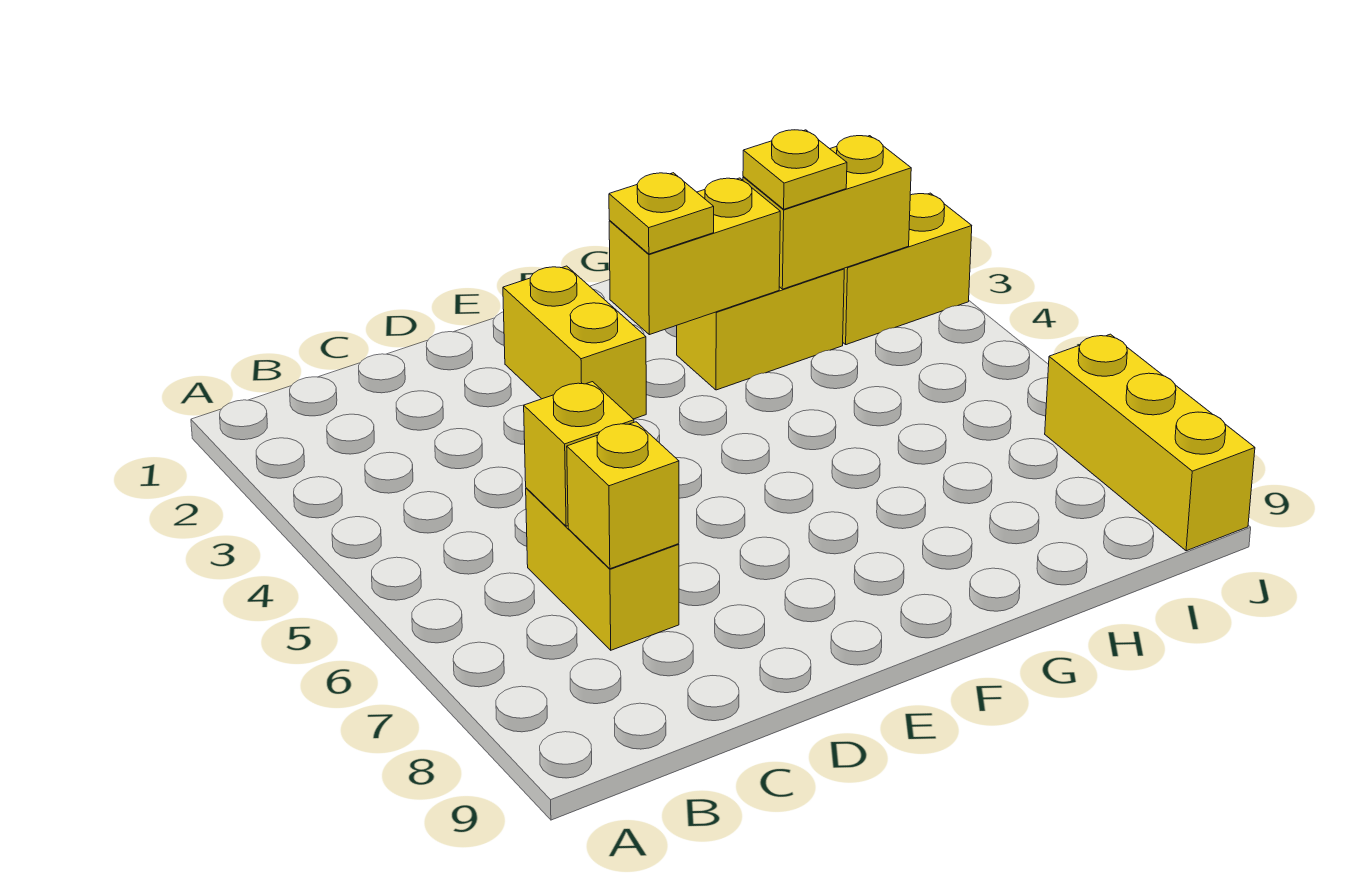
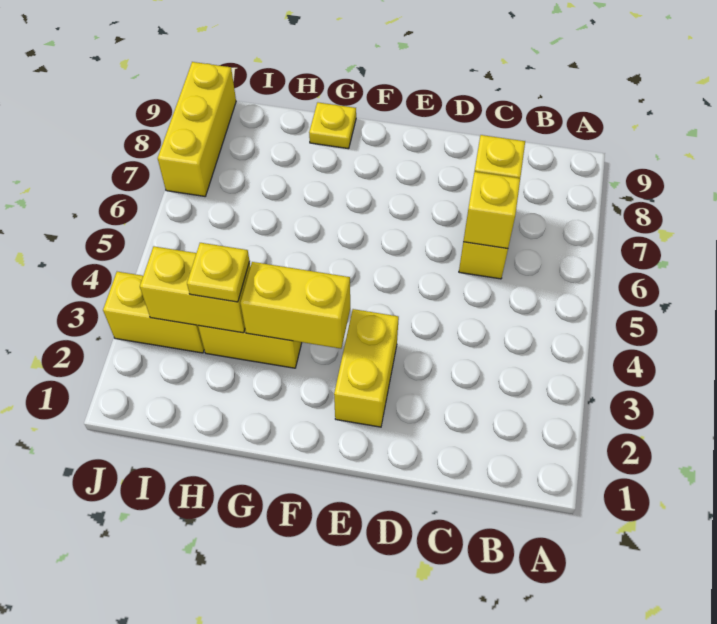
yellow plate F3 level 3 -> yellow plate G9 level 1

